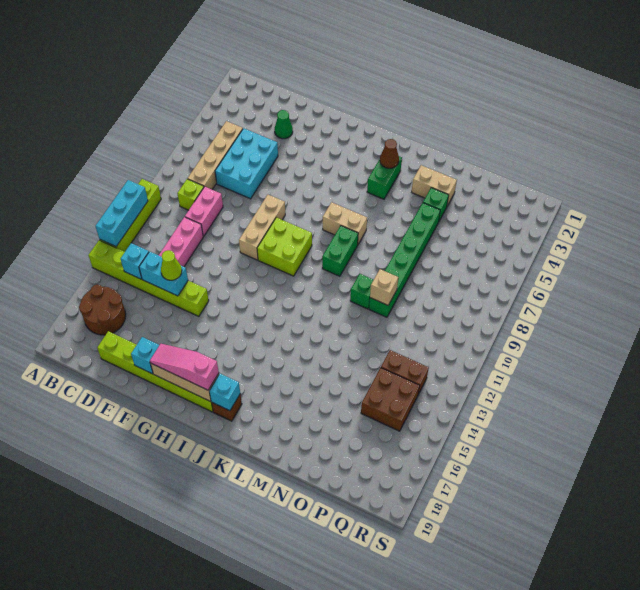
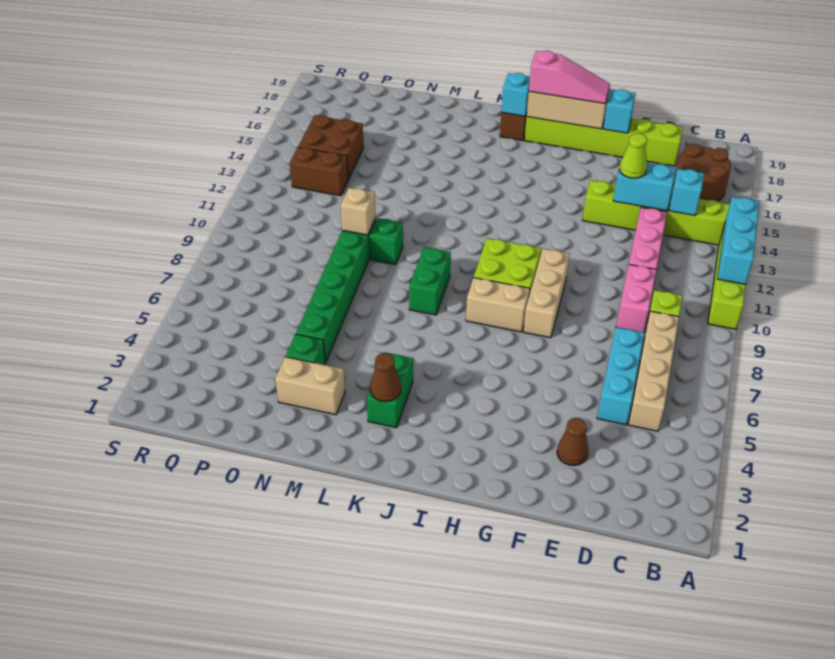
cyan brick D5:E7 level 1 -> cyan brick D5:D7 level 1
green cone E3 level 1 -> brown cone E3 level 1
tan brick J7:K7 level 1 -> tan brick H8:I8 level 1

